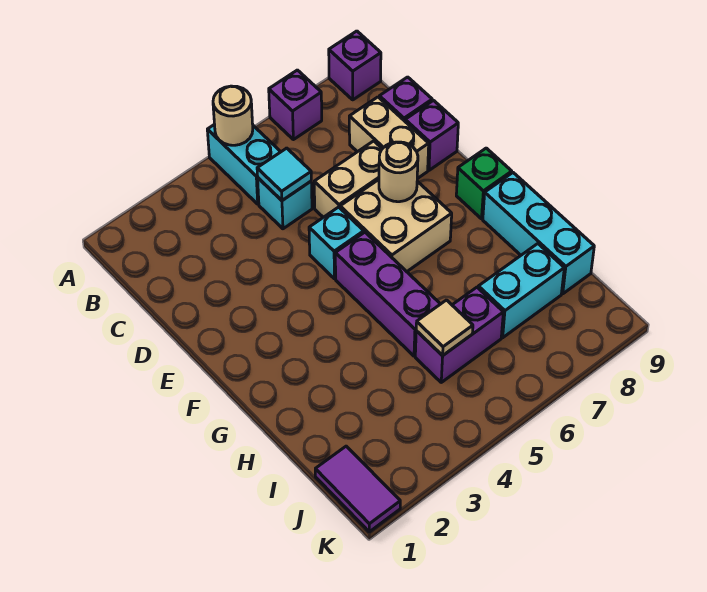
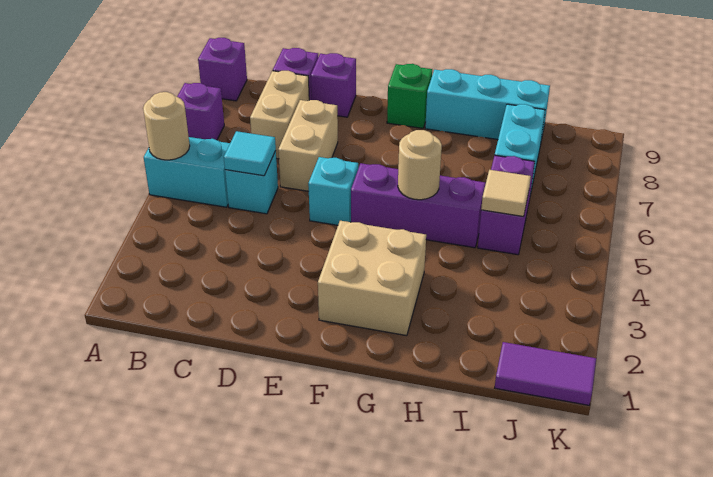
tan brick C8:D8 level 1 -> tan brick C7:C8 level 1
tan brick E6:F7 level 1 -> tan brick F2:G3 level 1
tan round brick E7 level 2 -> tan round brick G5 level 2

